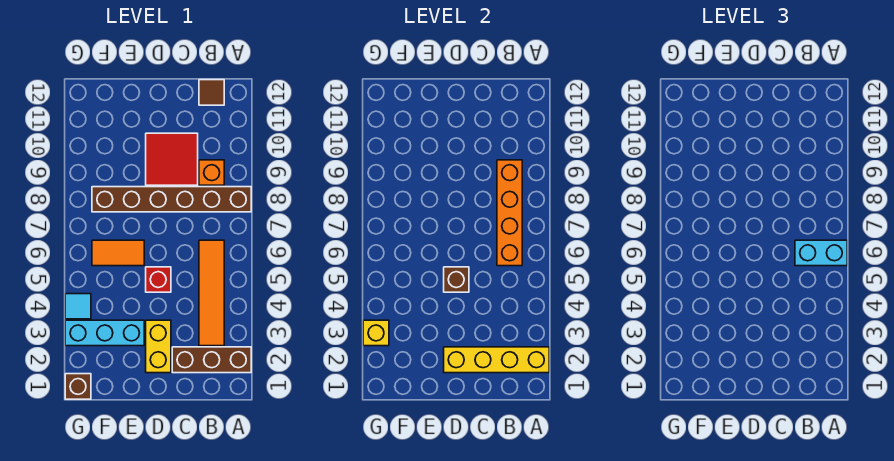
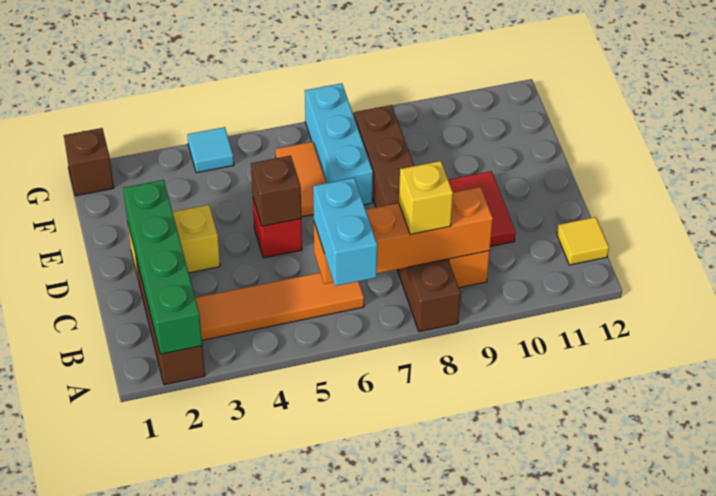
yellow brick A2:D2 level 2 -> green brick A2:D2 level 2
brown tile B12 level 1 -> yellow tile B12 level 1
cyan brick E3:G3 level 1 -> cyan brick E7:G7 level 1
yellow brick G3 level 2 -> yellow brick B8 level 3

